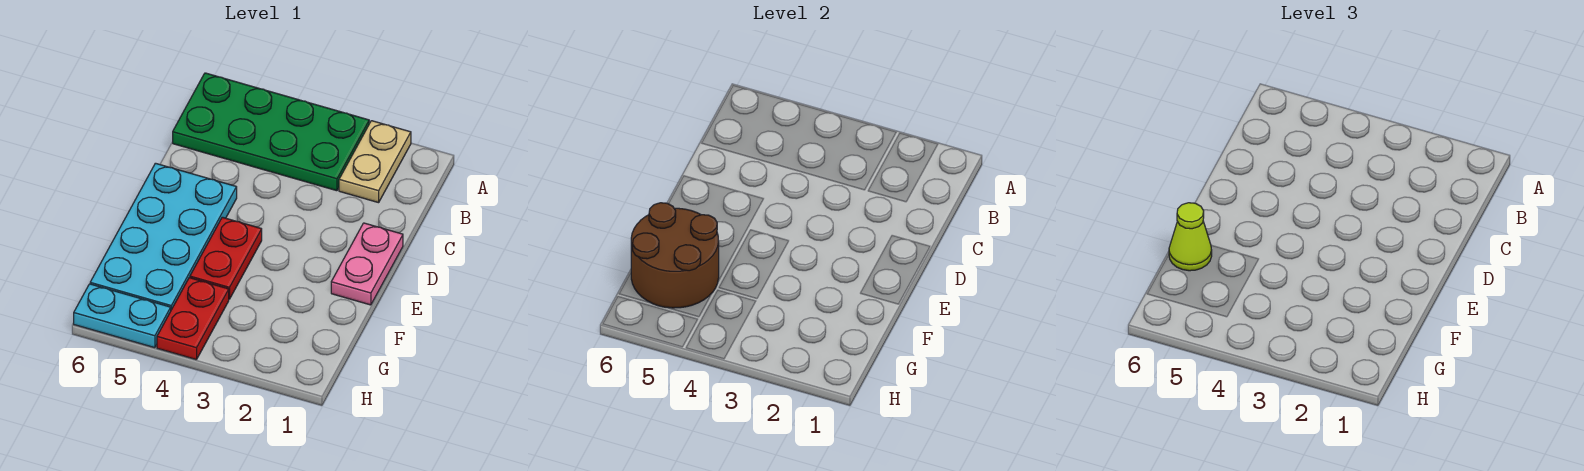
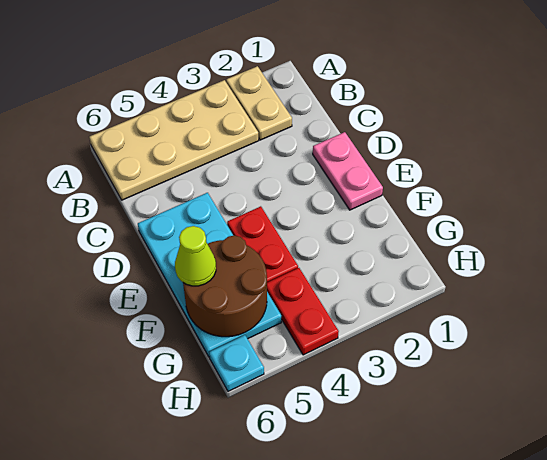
green plate A3:B6 level 1 -> tan plate A3:B6 level 1
cyan plate H5:H6 level 1 -> cyan plate H6 level 1

